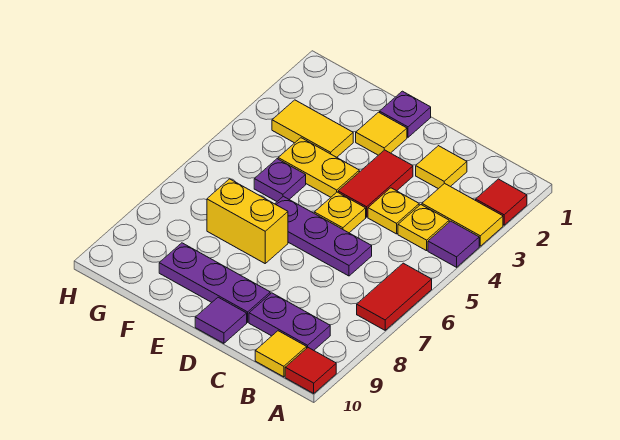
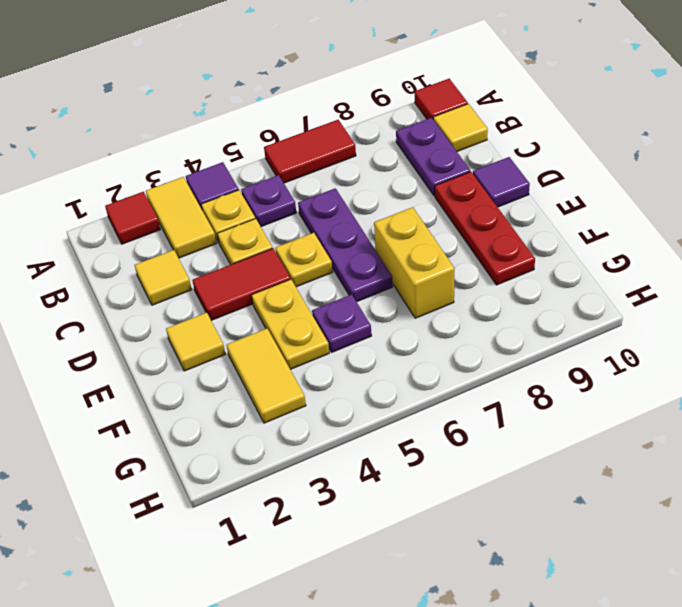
purple plate D9:F9 level 1 -> red plate D9:F9 level 1
purple plate E1 level 1 -> purple plate B5 level 1

